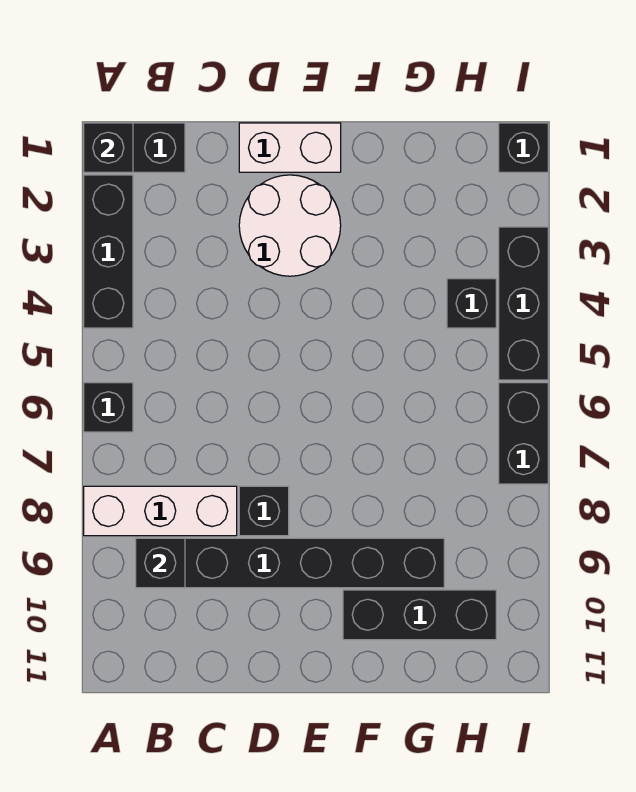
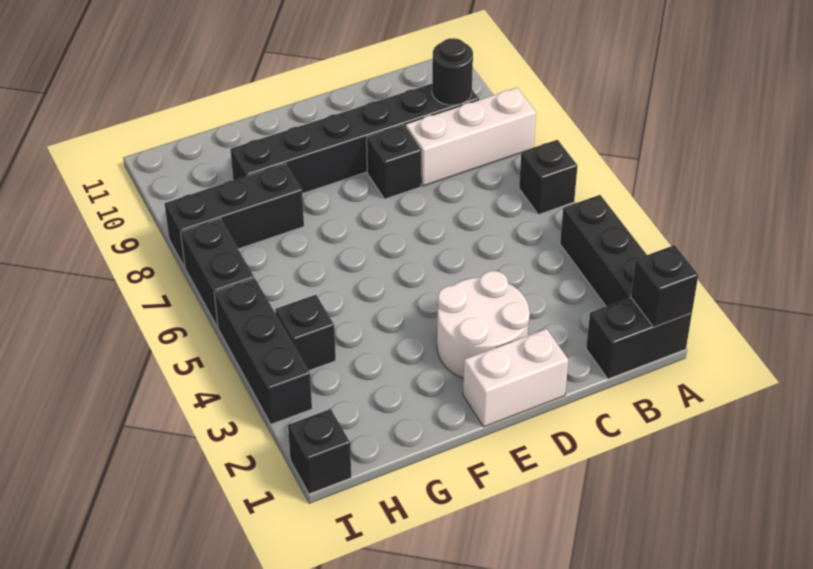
black brick B9 level 2 -> black round brick B9 level 2
black brick F10:H10 level 1 -> black brick G8:I8 level 1

